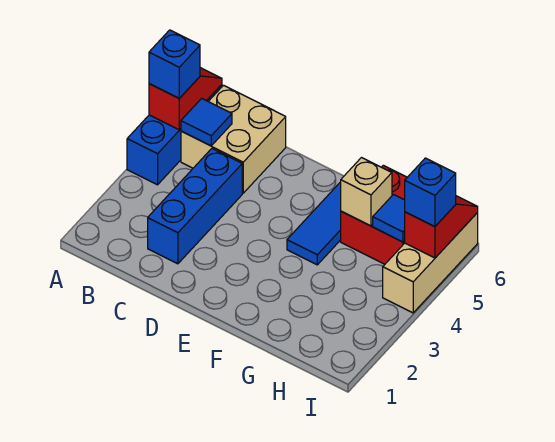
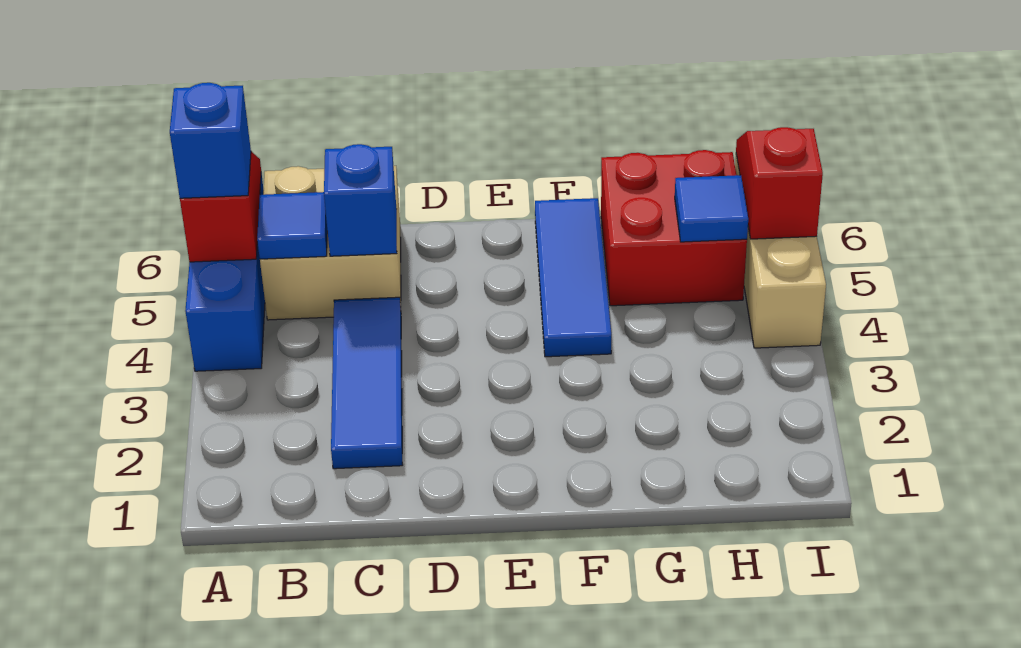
blue brick C2:C4 level 1 -> blue tile C2:C4 level 1
tan brick G5 level 2 -> none
blue brick I5 level 3 -> blue brick C5 level 2

